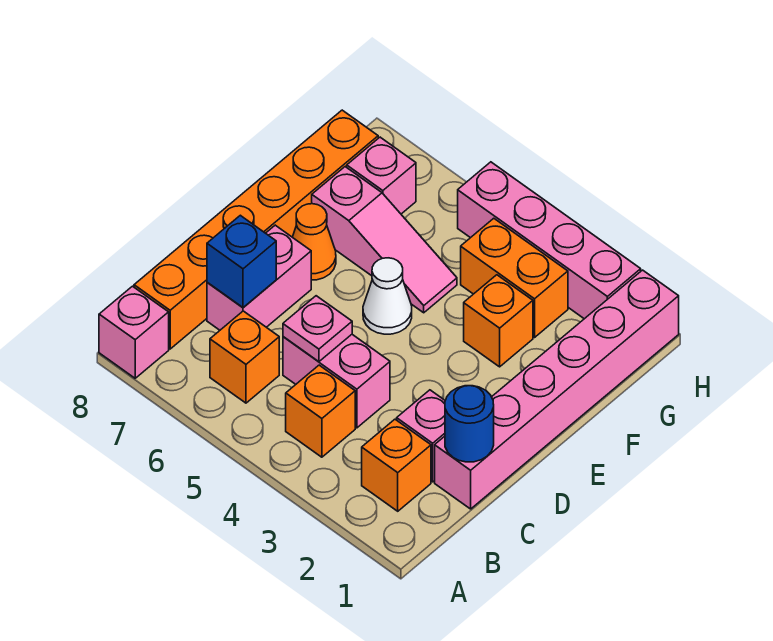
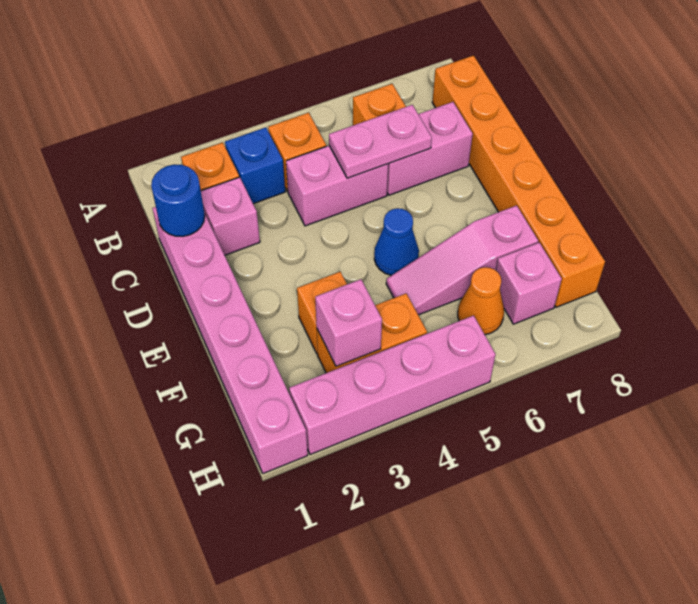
pink brick A8 level 1 -> pink brick G3 level 2
pink plate C5 level 2 -> pink plate C5:C6 level 2
pink brick C7:D7 level 1 -> pink brick C6:C7 level 1
blue brick C7 level 2 -> blue brick B3 level 1
white cone E5 level 1 -> blue cone E5 level 1
orange cone E7 level 1 -> orange cone G6 level 1

